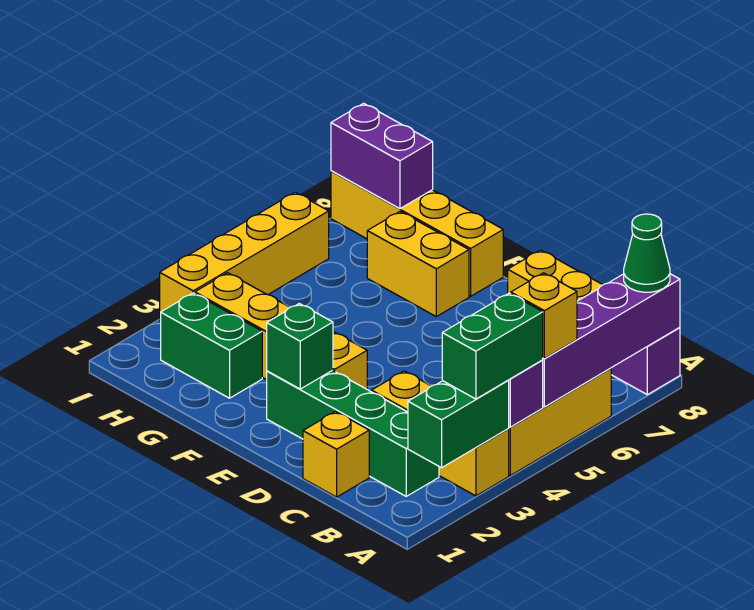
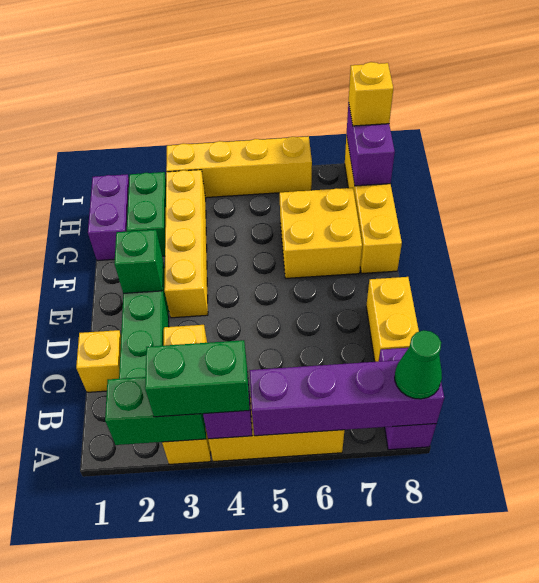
yellow brick A5 level 3 -> yellow brick I8 level 3
yellow brick F7:G7 level 1 -> yellow brick F6:G7 level 1
none -> purple brick G1:H1 level 1

